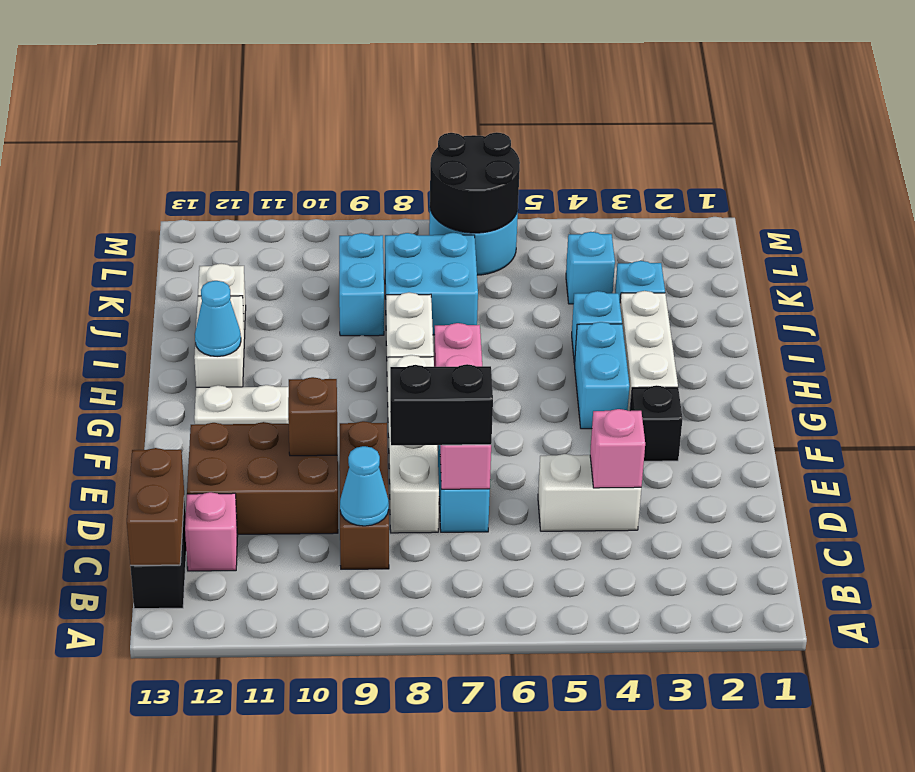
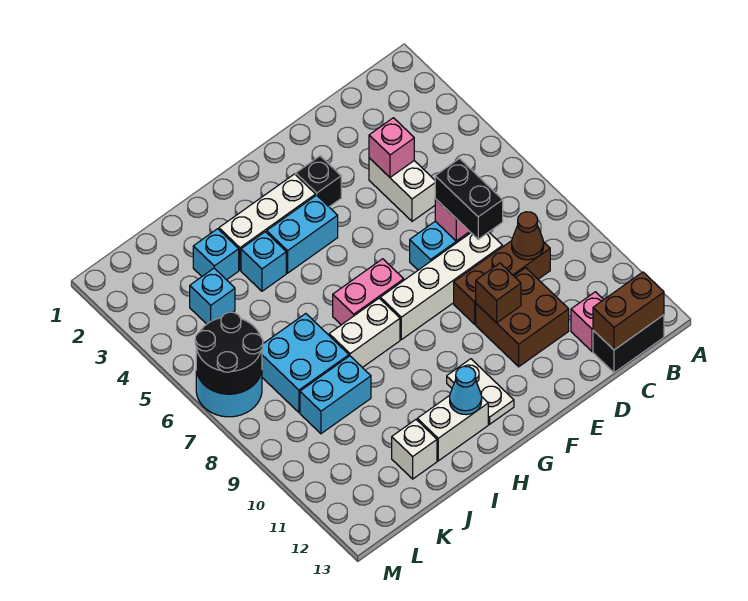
cyan cone C9 level 2 -> brown cone C9 level 2
brown brick D10:E12 level 1 -> brown brick D10:E11 level 1

